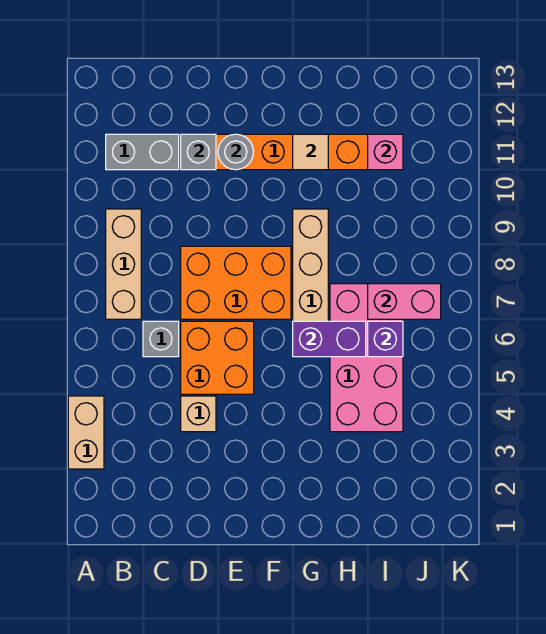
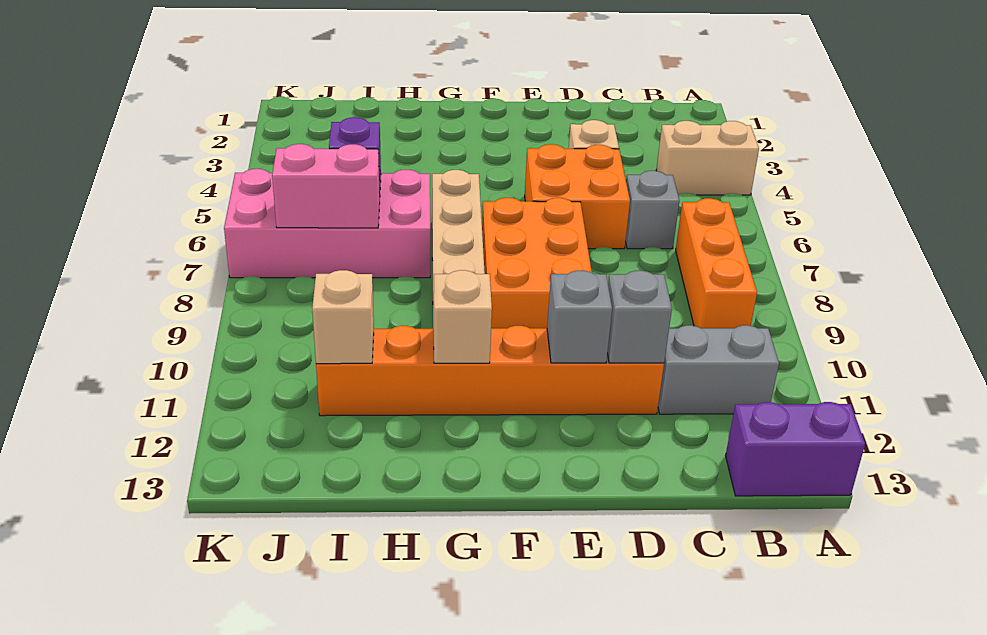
tan brick A3:A4 level 1 -> tan brick A4:B4 level 1
tan brick B7:B9 level 1 -> orange brick B7:B9 level 1
orange brick D7:F8 level 1 -> orange brick E7:F9 level 1
grey round brick E11 level 2 -> grey brick E11 level 2
purple brick G6:H6 level 2 -> purple brick A13:B13 level 1
tan tile G11 level 2 -> tan brick G11 level 2
pink brick H4:I7 level 1 -> pink brick H6:K7 level 1
pink brick I11 level 2 -> tan brick I11 level 2

